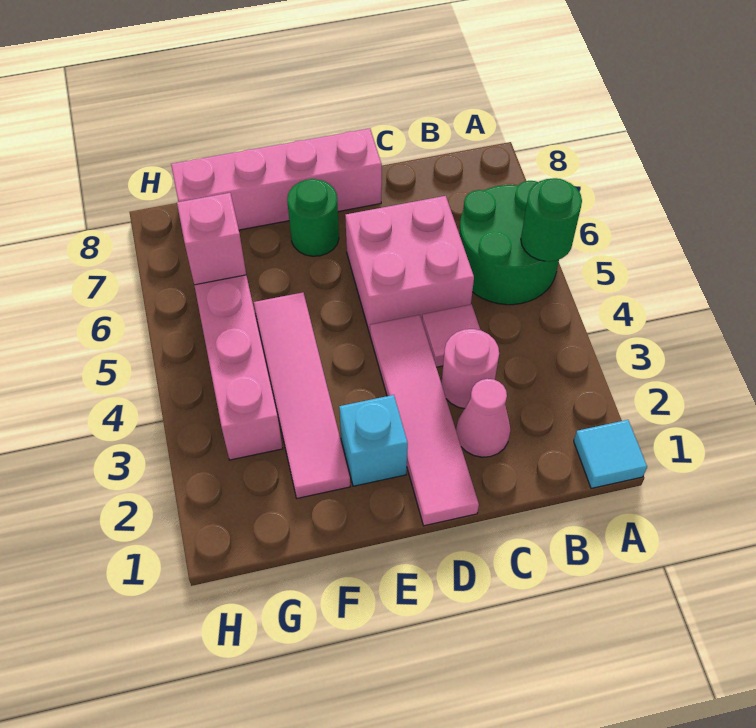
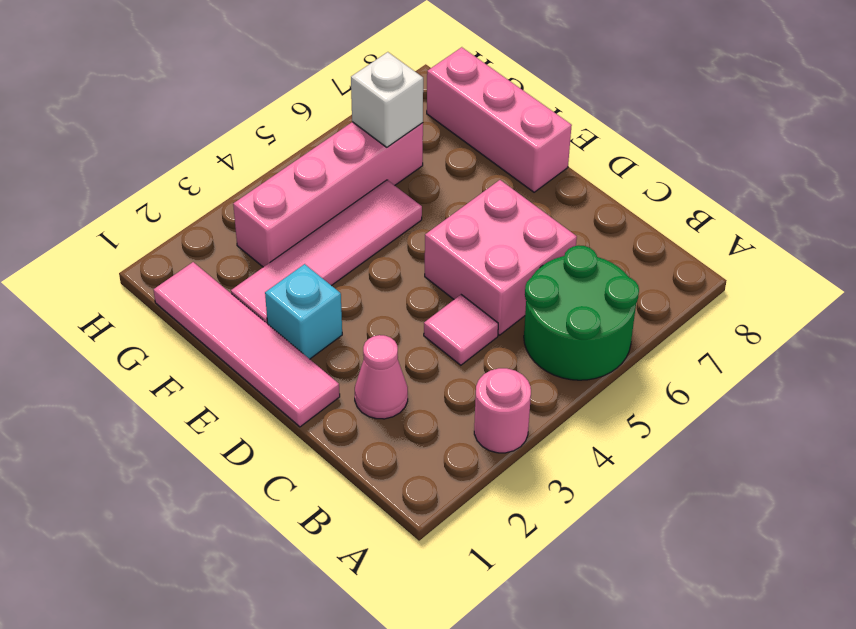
cyan tile A1 level 1 -> none
green round brick A5 level 2 -> none
pink round brick C3 level 1 -> pink round brick A3 level 1
pink tile D1:D4 level 1 -> pink tile D1:G1 level 1
pink brick D8:G8 level 1 -> pink brick E8:G8 level 1
green round brick E7 level 1 -> none
pink brick G6 level 2 -> white brick G6 level 2

